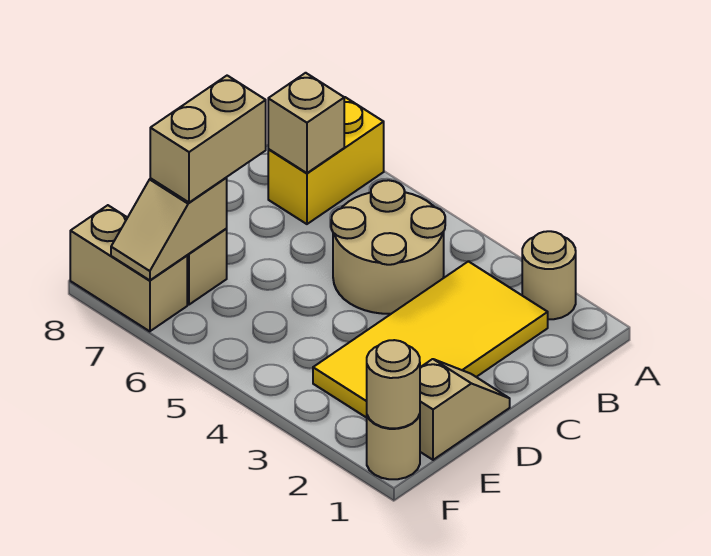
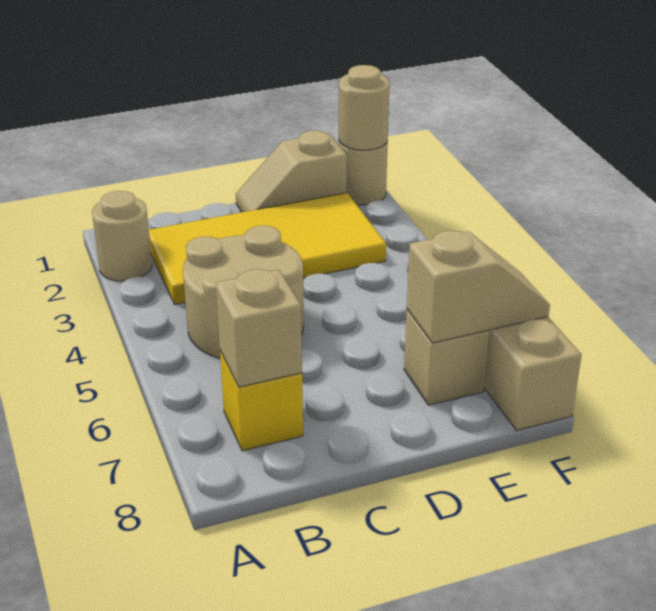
yellow brick A7:B7 level 1 -> yellow brick B7 level 1
tan brick D7:E7 level 3 -> none

